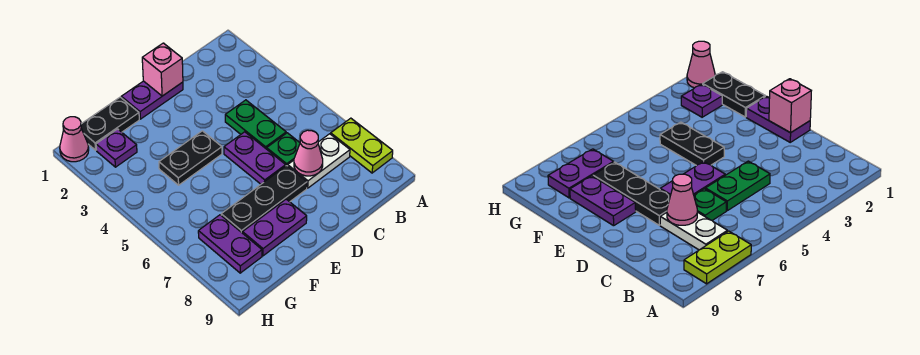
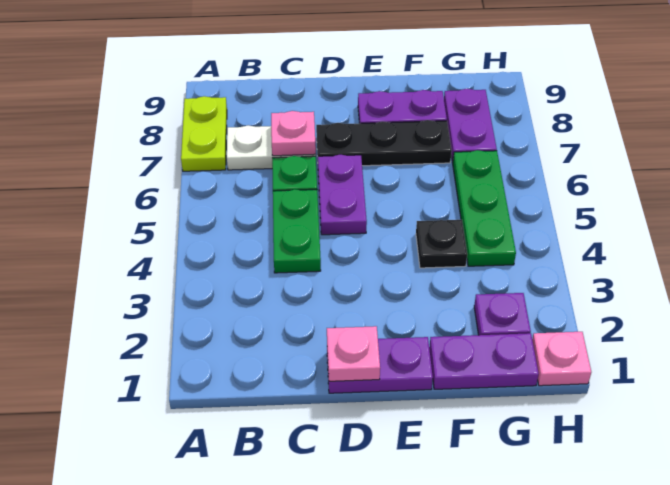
pink cone C7 level 2 -> pink plate C7 level 2
pink brick D1 level 2 -> pink plate D1 level 2
black plate E4:F4 level 1 -> black plate F4 level 1
black plate F1:G1 level 1 -> purple plate F1:G1 level 1
none -> green plate G4:G6 level 1
pink cone H1 level 1 -> pink plate H1 level 1

